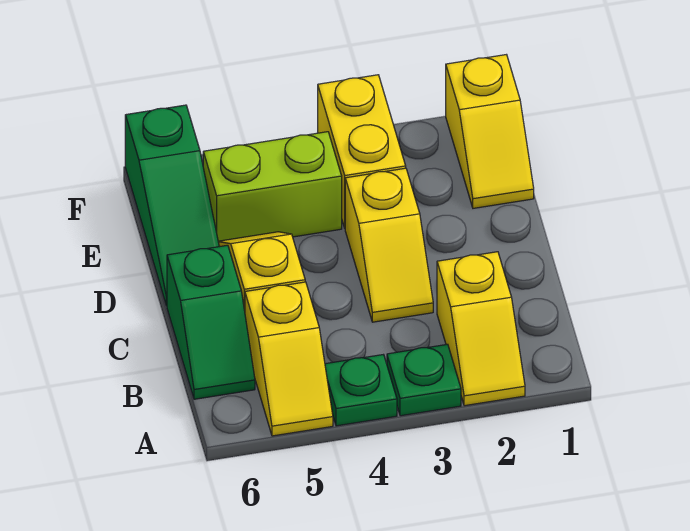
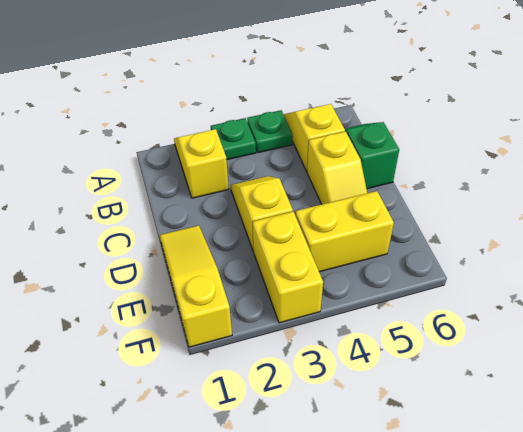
green slope D6:F6 level 1 top F -> none
yellow slope E1:F1 level 1 top F -> yellow slope D1:F1 level 1 top F
lime brick E4:E5 level 1 -> yellow brick E4:E5 level 1

